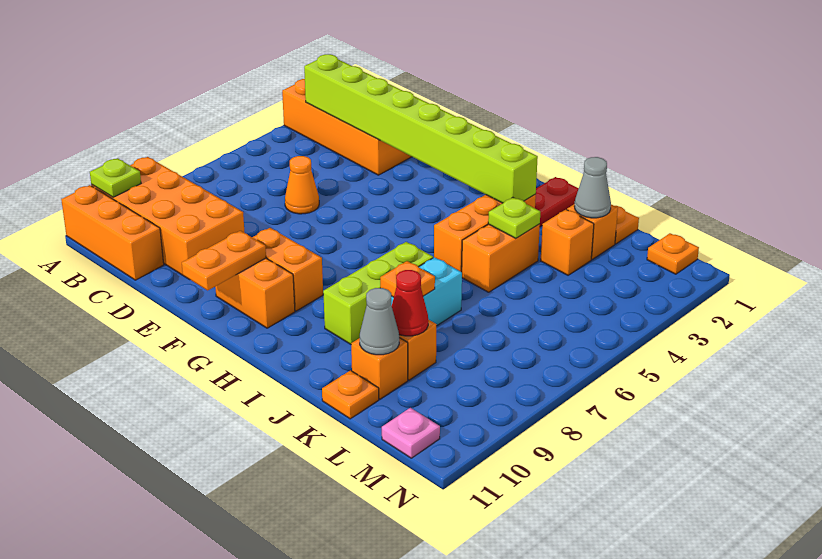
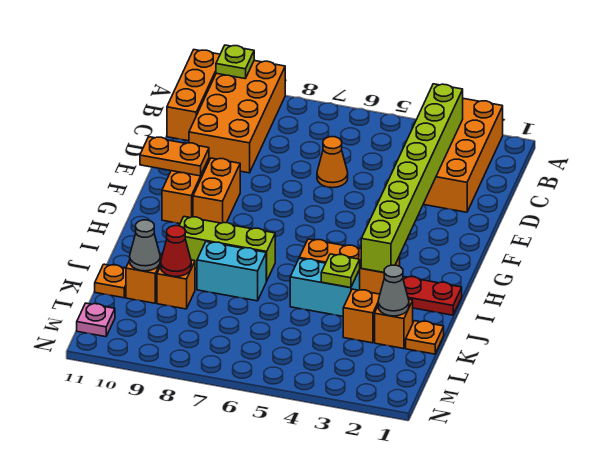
orange brick J4:J5 level 1 -> cyan brick J4:J5 level 1
orange plate J8 level 2 -> none
orange plate M1 level 1 -> none

